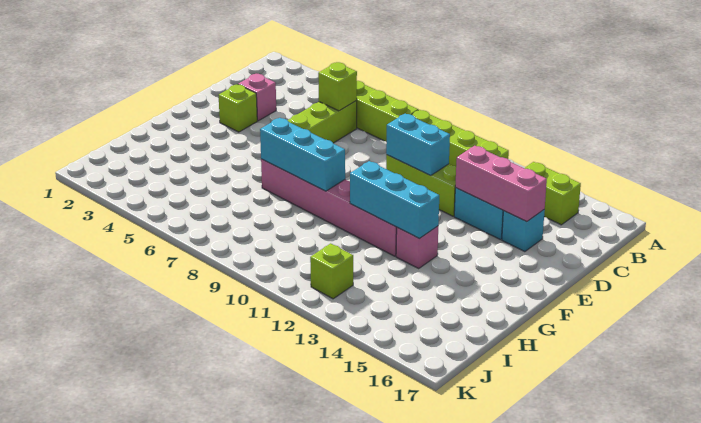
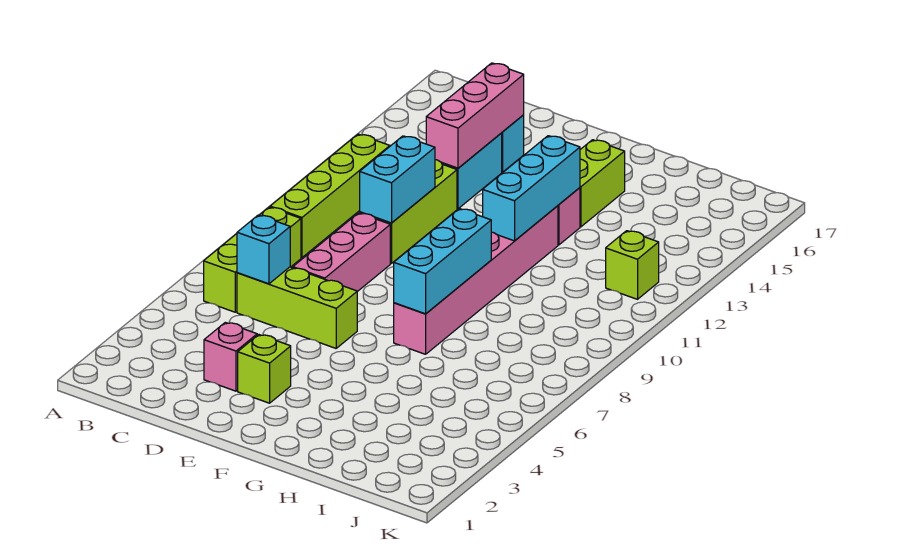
lime brick B14:B15 level 1 -> lime brick G14:G15 level 1
lime brick C6 level 2 -> cyan brick C6 level 2
none -> pink brick D7:D9 level 1

